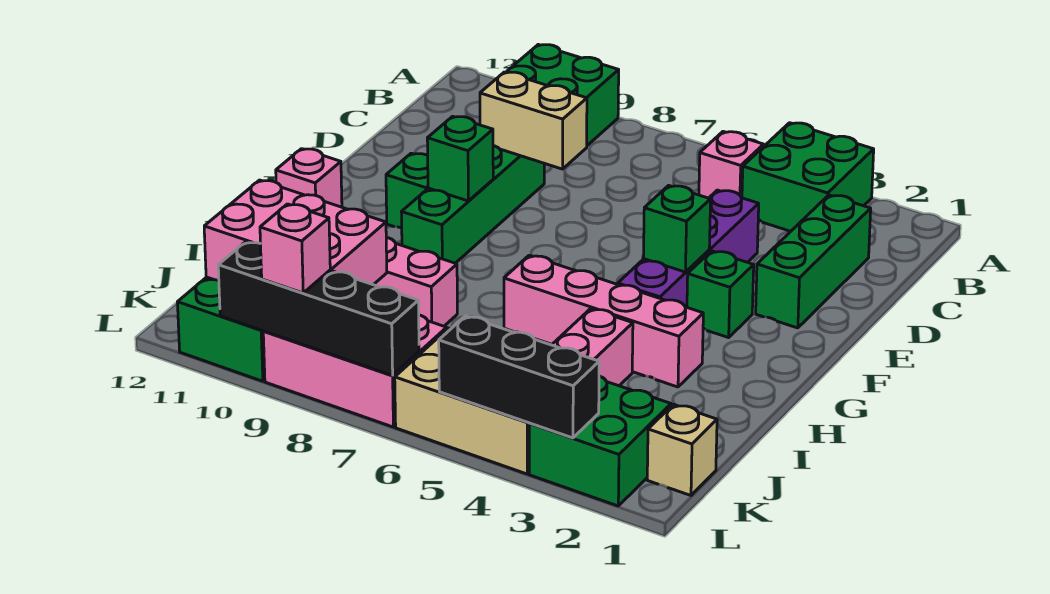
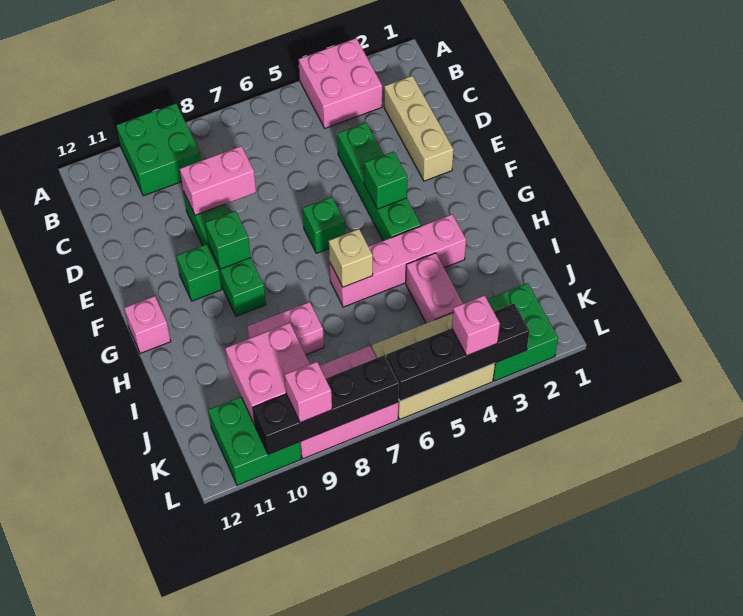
green brick A3:B4 level 1 -> pink brick A3:B4 level 1
pink brick B5 level 1 -> pink brick L4 level 3
green brick C2:E2 level 1 -> tan brick C2:E2 level 1
purple brick D4:G4 level 1 -> green brick D4:G4 level 1
tan brick D8:D9 level 2 -> pink brick D8:D9 level 2
green brick F3 level 1 -> green brick F6 level 1
pink brick J9:K11 level 2 -> pink brick J9:K10 level 2
tan brick K1 level 1 -> tan brick H6 level 2
black brick L3:L5 level 2 -> black brick L3:L6 level 2

